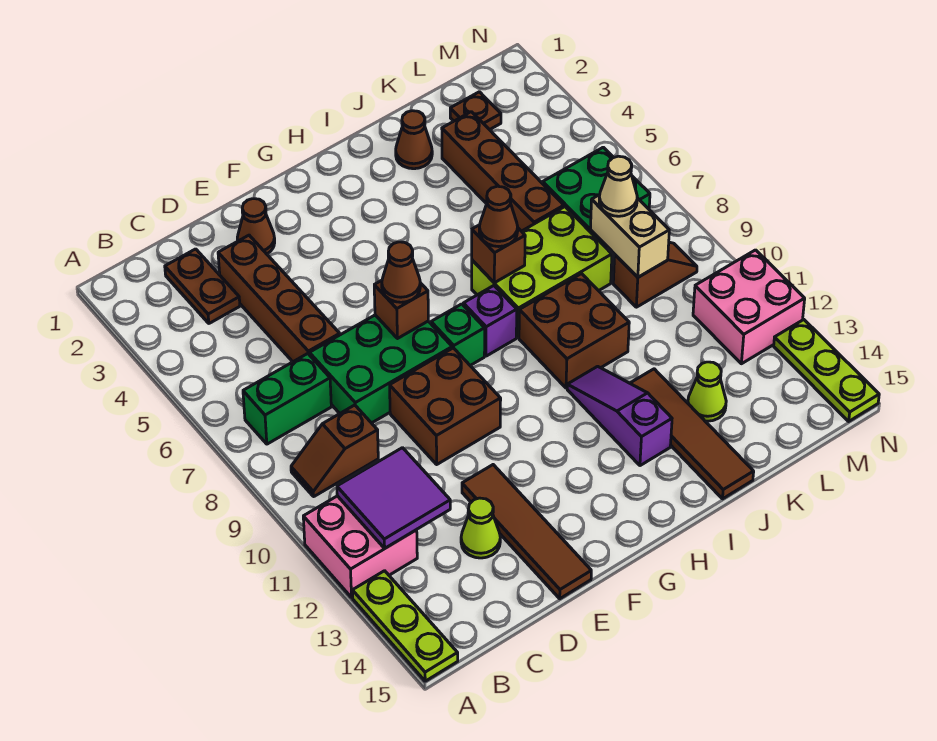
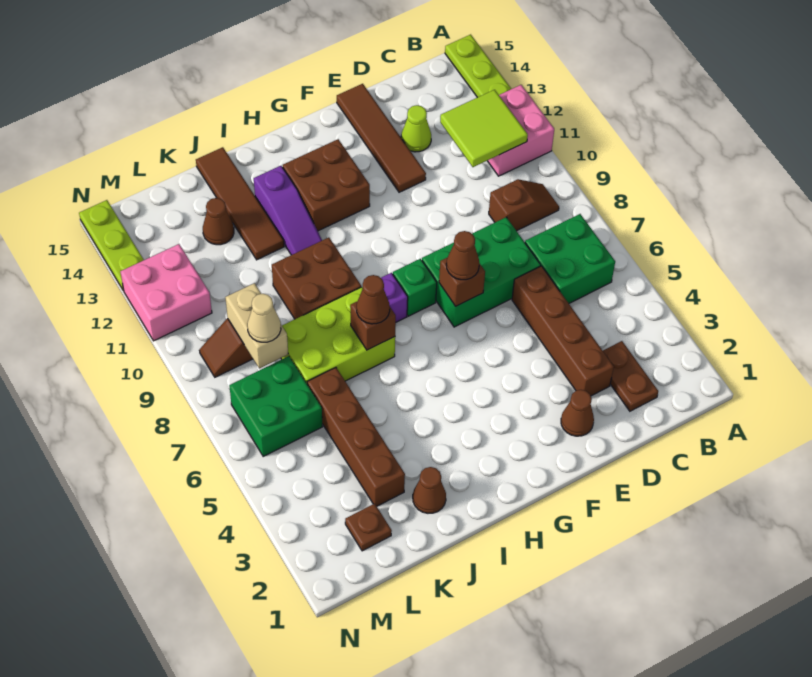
green brick B7:C7 level 1 -> green brick B6:C7 level 1
purple tile B11:C12 level 2 -> lime tile B11:C12 level 2
brown brick E9:F10 level 1 -> brown brick G12:H13 level 1
lime cone K13 level 1 -> brown cone K13 level 1

